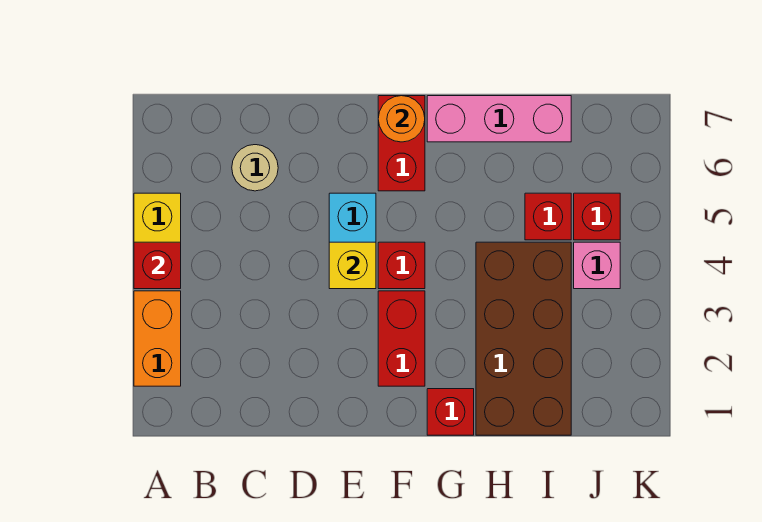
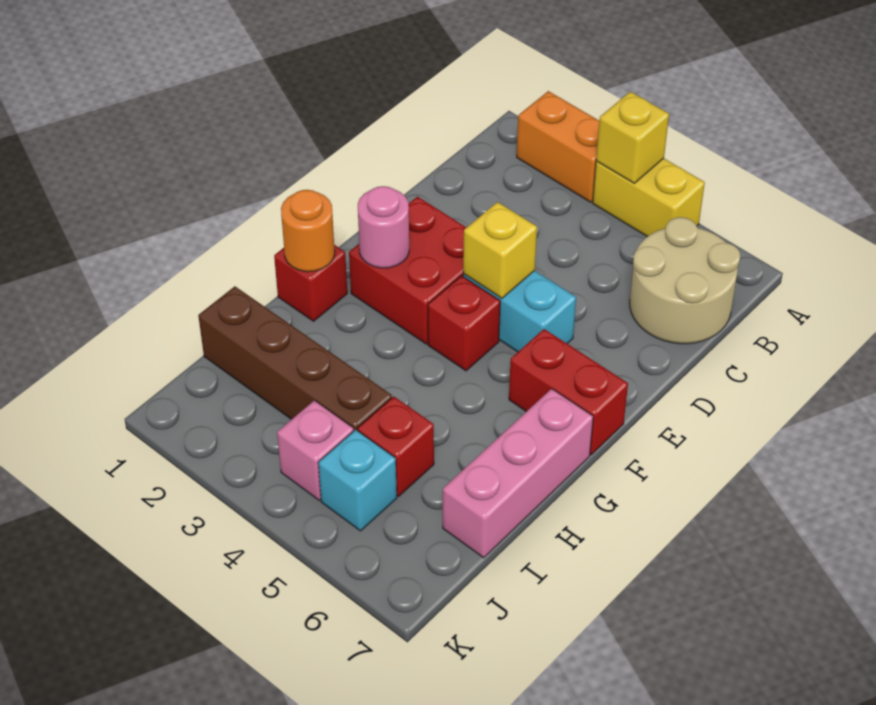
red brick A4 level 2 -> yellow brick A4 level 2
tan round brick C6 level 1 -> tan round brick B6:C7 level 1
red brick F2:F3 level 1 -> red brick E2:F3 level 1
none -> pink round brick F2 level 2
orange round brick F7 level 2 -> orange round brick G1 level 2
brown brick H1:I4 level 1 -> brown brick I1:I4 level 1
red brick J5 level 1 -> cyan brick J5 level 1

